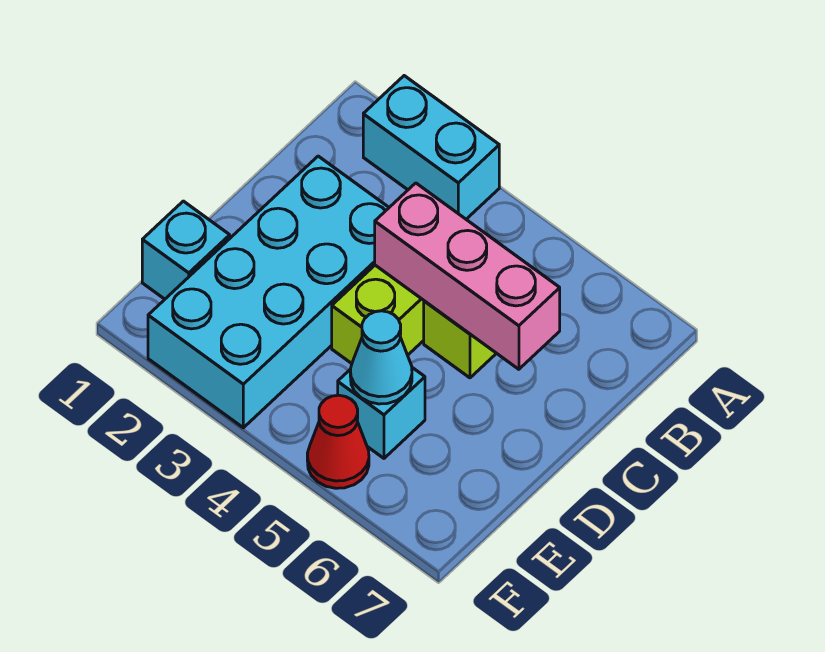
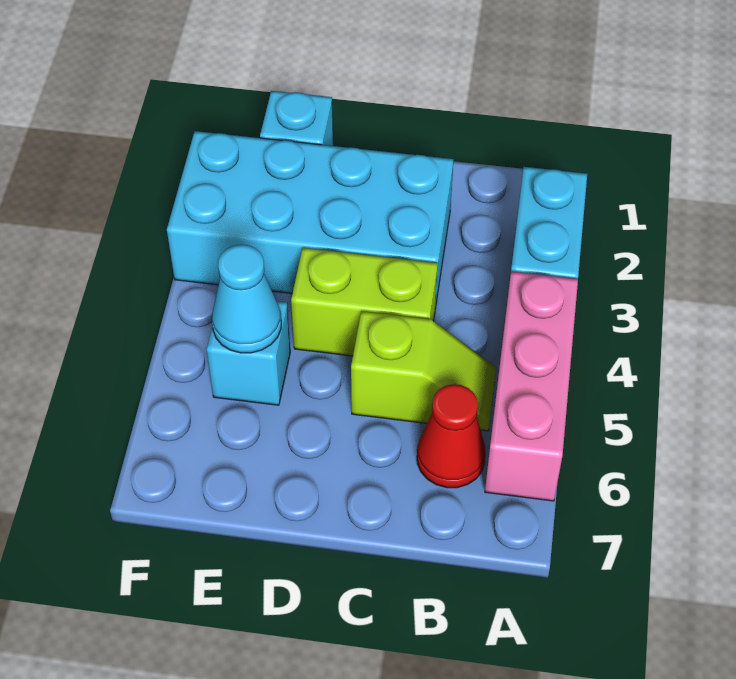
pink brick C4:C6 level 2 -> pink brick A4:A6 level 1
red cone F5 level 1 -> red cone B6 level 1

